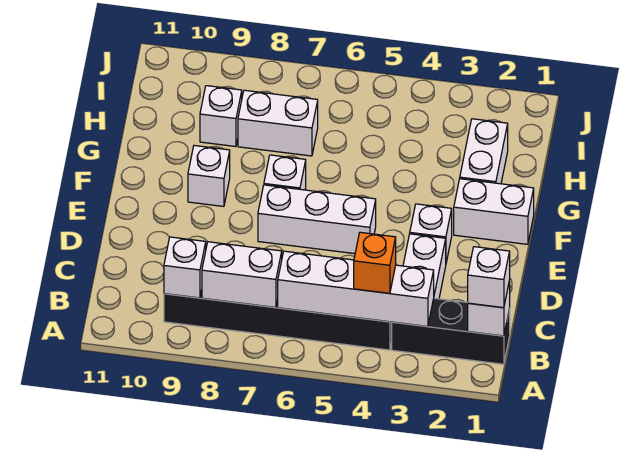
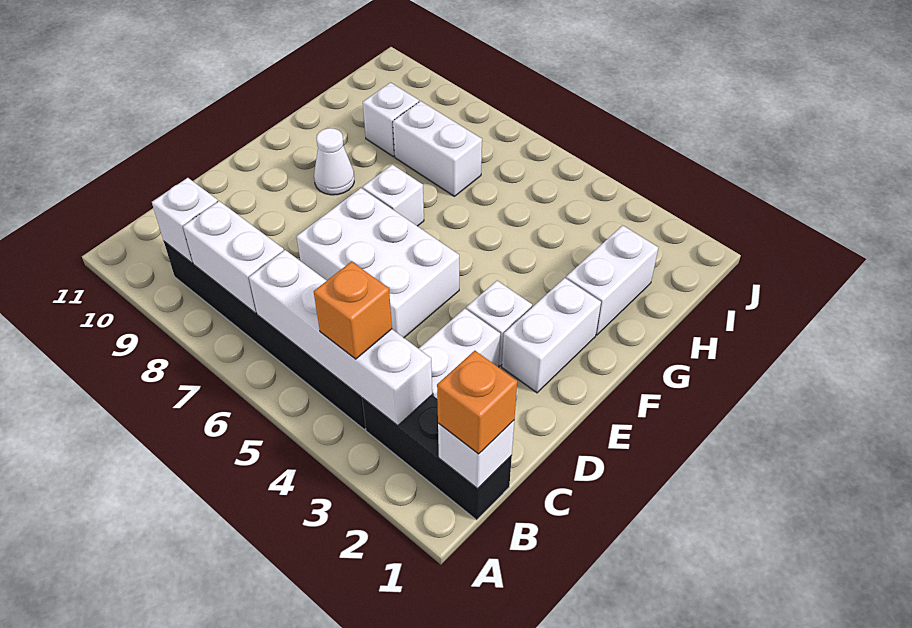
white brick B1 level 3 -> orange brick B1 level 3
white brick E5:E7 level 1 -> white brick D5:E7 level 1
white brick F1:F2 level 1 -> white brick E2:F2 level 1
white brick F9 level 1 -> white cone F9 level 1

